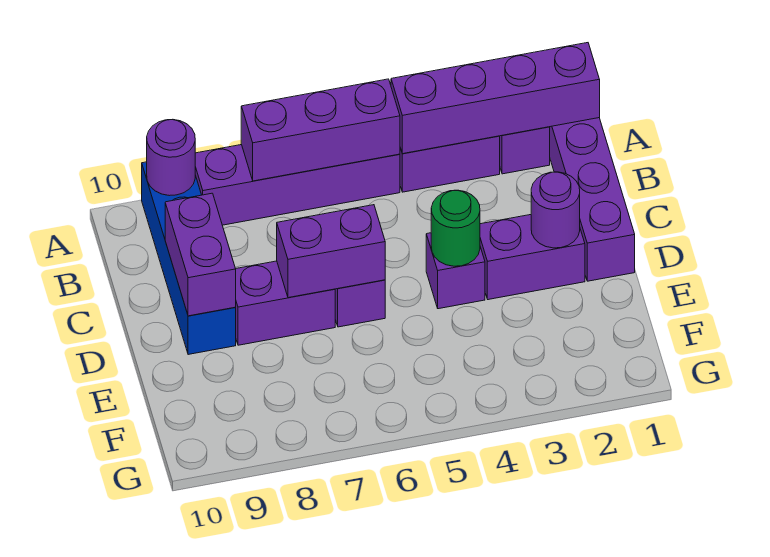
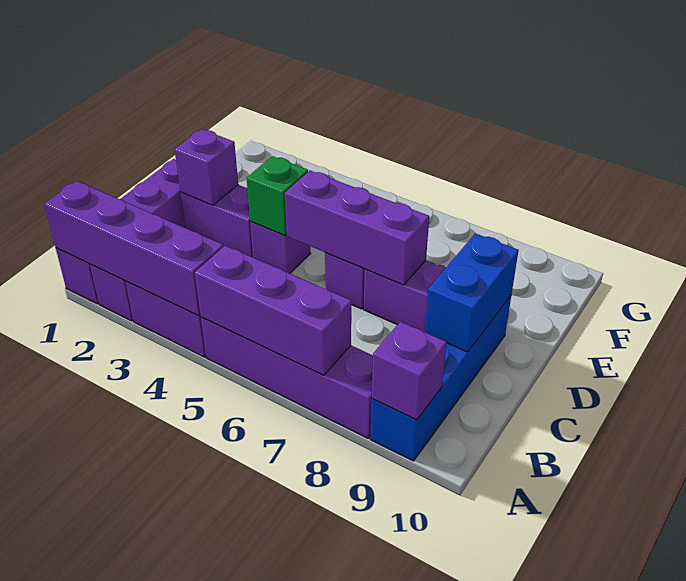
purple round brick A9 level 2 -> purple brick A9 level 2
purple brick C9:D9 level 2 -> blue brick C9:D9 level 2
purple round brick D2 level 2 -> purple brick D2 level 2
green round brick D4 level 2 -> green brick D4 level 2
purple brick D6:D7 level 2 -> purple brick D5:D7 level 2

